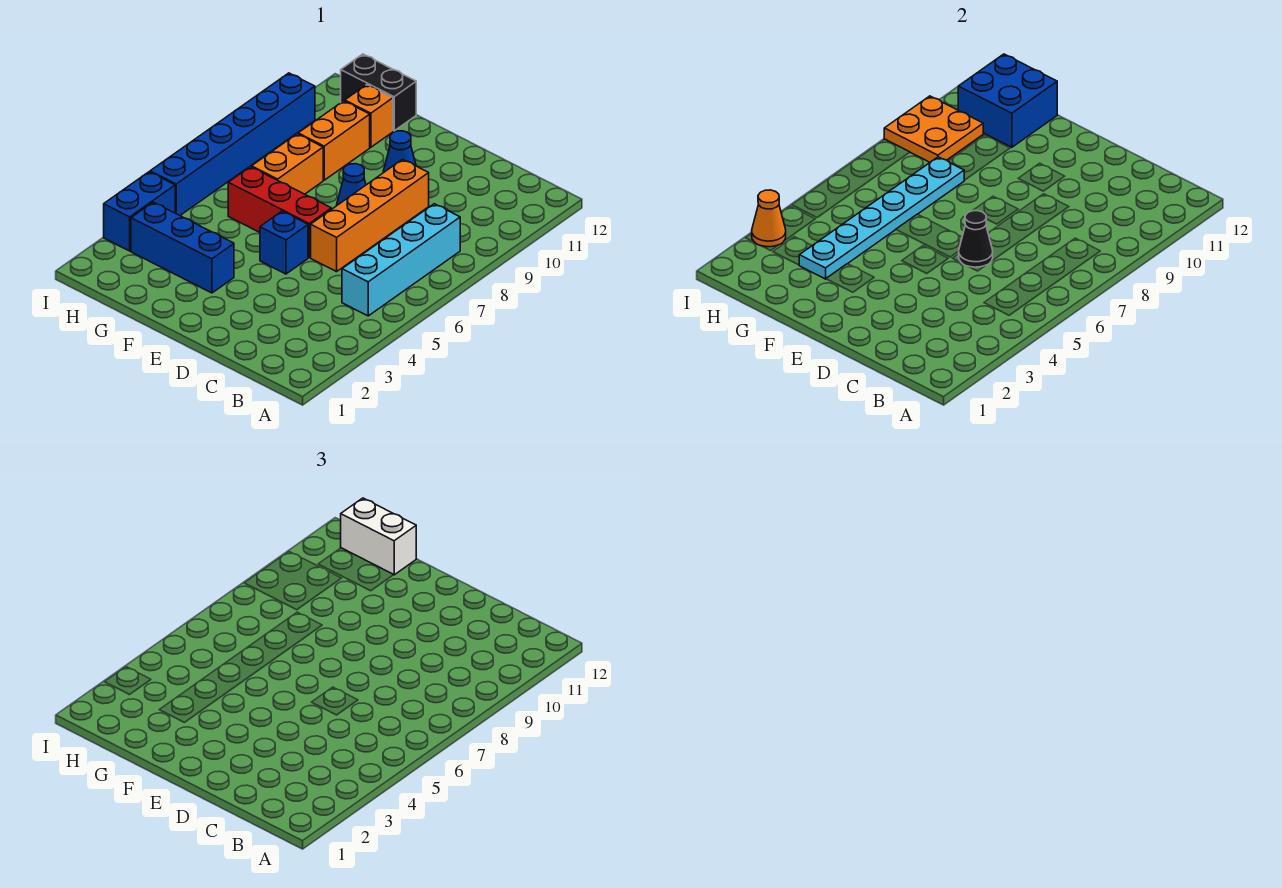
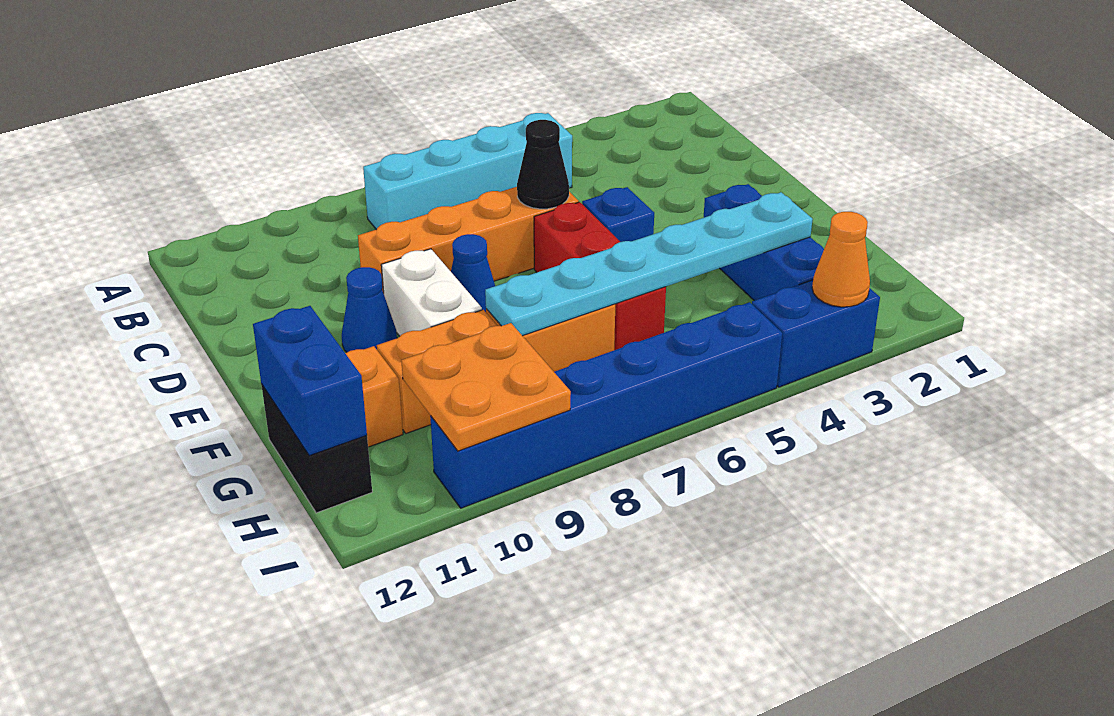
blue brick G11:H12 level 2 -> blue brick G12:H12 level 2
white brick G12:H12 level 3 -> white brick E9:F9 level 1

